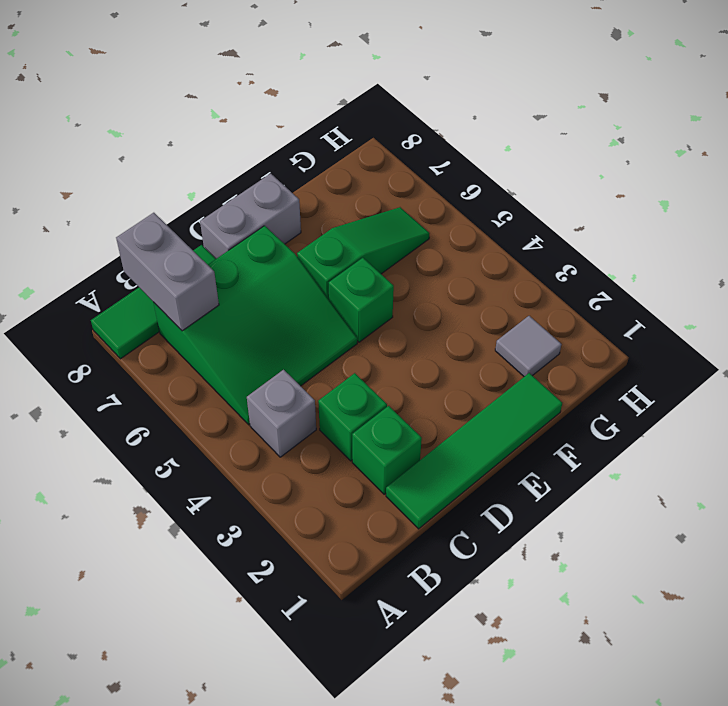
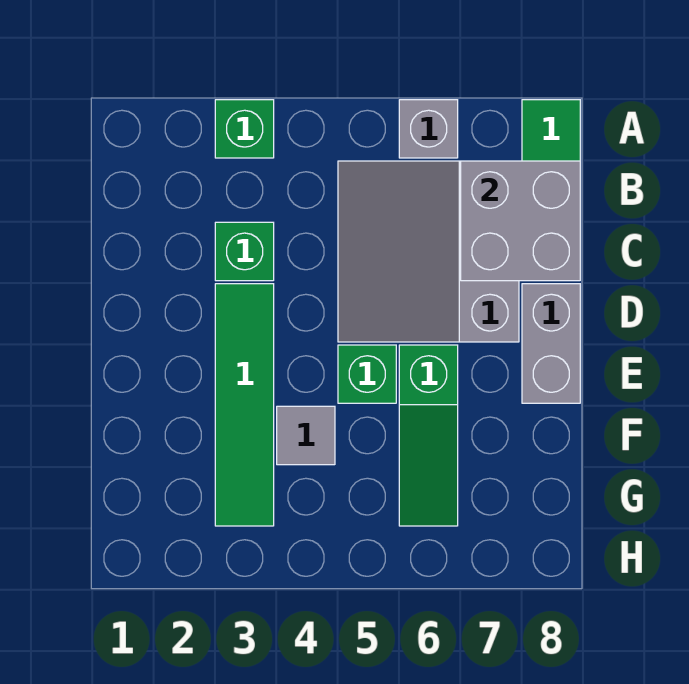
grey brick B4 level 1 -> grey brick A6 level 1
green slope B5:D7 level 1 top 7 -> grey slope B5:D7 level 1 top 7
grey brick B7:B8 level 2 -> grey brick B7:C8 level 2
green tile C1:F1 level 1 -> green tile D3:G3 level 1
green brick C2 level 1 -> green brick A3 level 1
grey tile G2 level 1 -> grey tile F4 level 1

